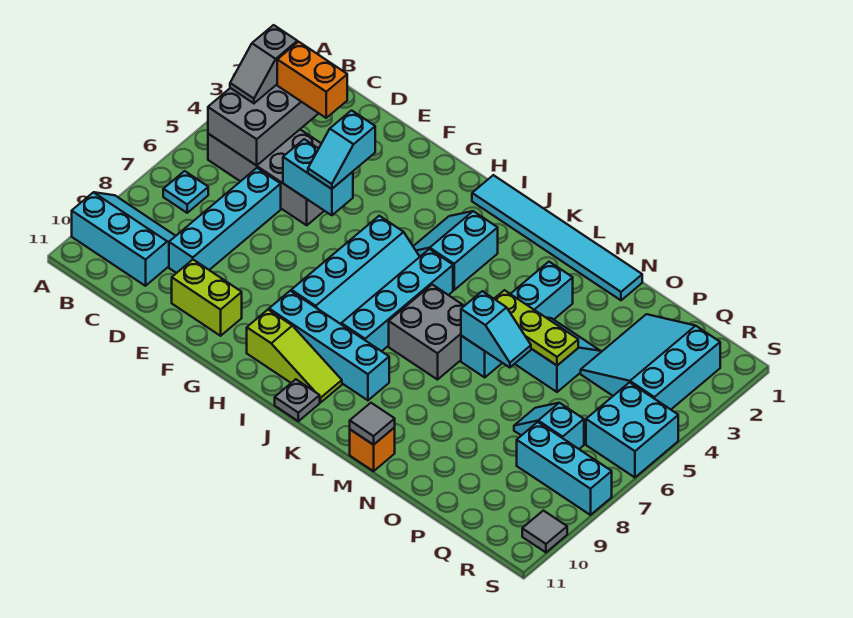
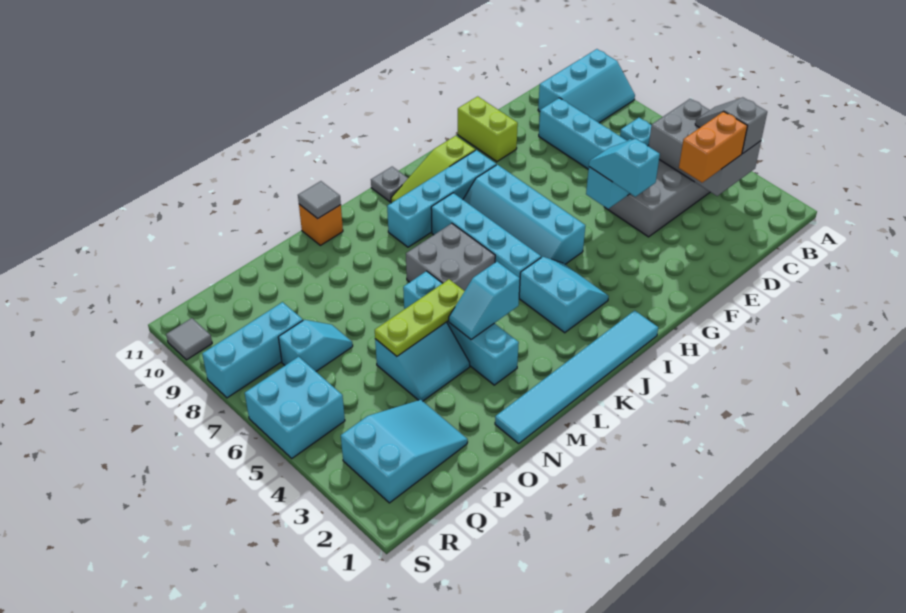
lime brick E10:F10 level 1 -> lime brick F10:F11 level 1
cyan slope M6:N6 level 2 top M -> cyan slope L4:M4 level 2 top L
cyan slope P2:R4 level 1 top R -> cyan slope P2:R3 level 1 top R

